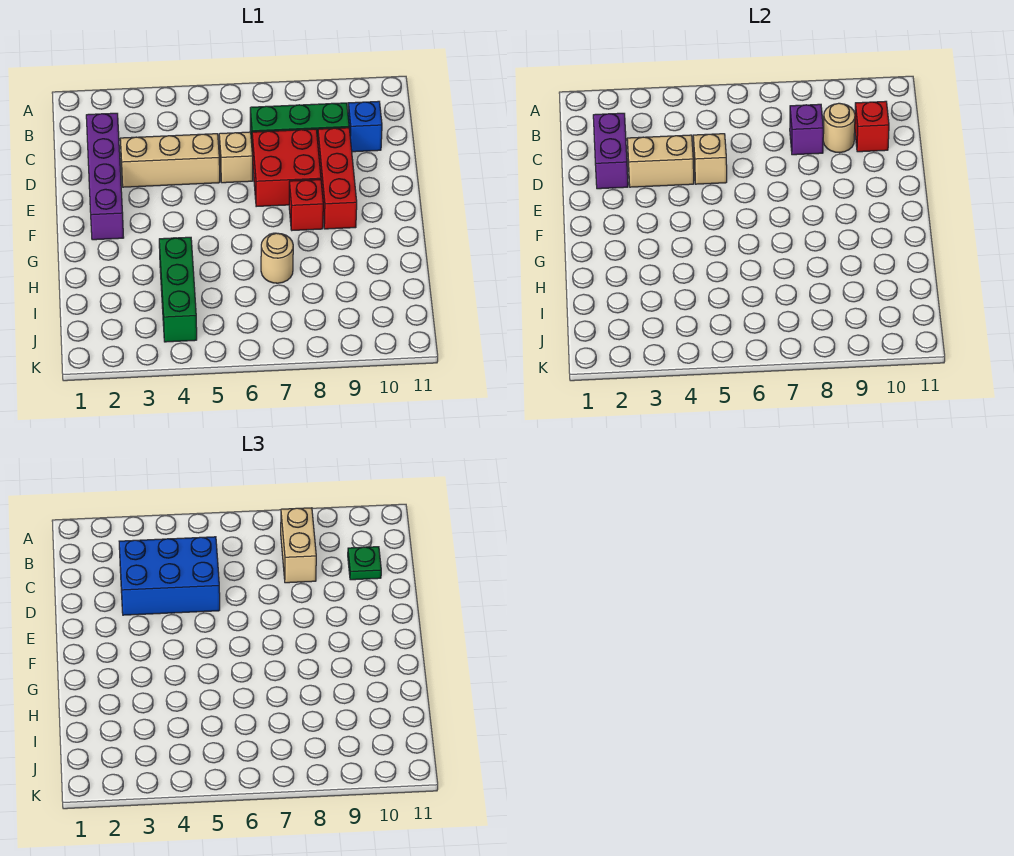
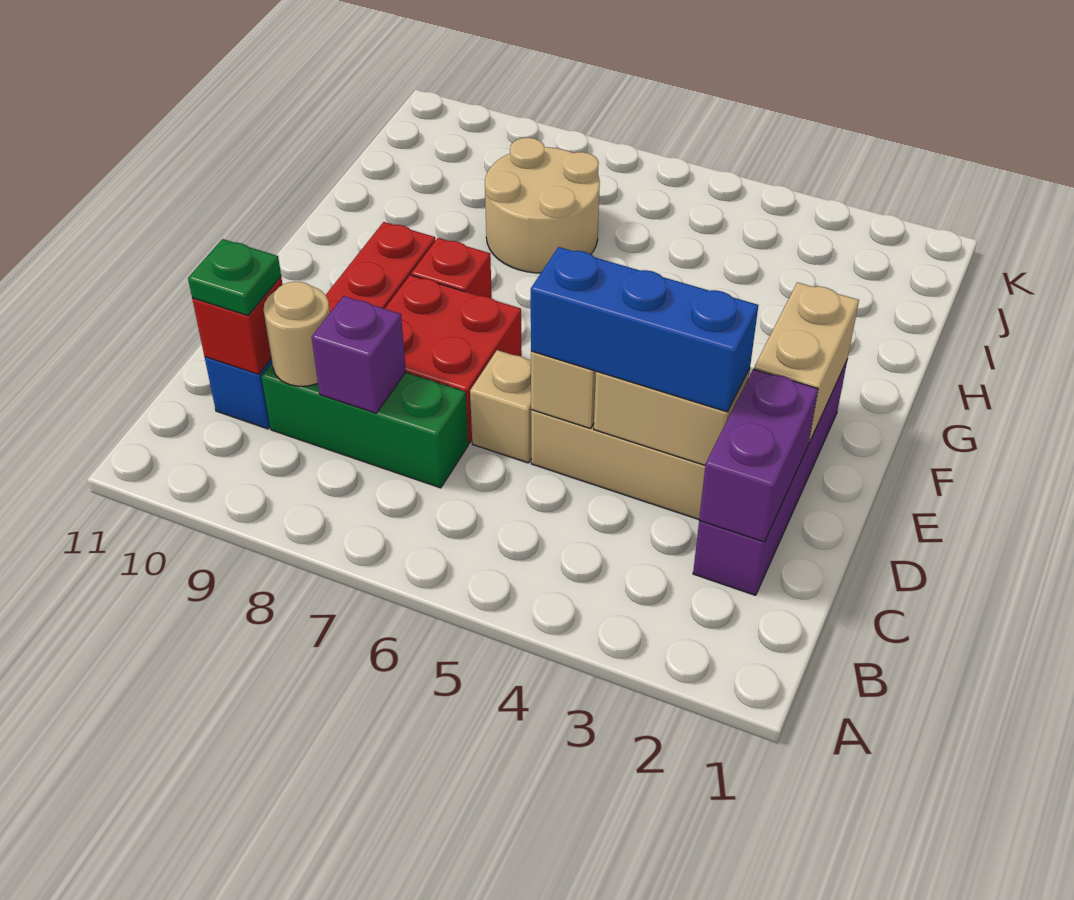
tan brick B8:C8 level 3 -> tan brick E2:F2 level 2
blue brick C3:D5 level 3 -> blue brick D3:D5 level 3
green brick H4:J4 level 1 -> none
tan round brick H7 level 1 -> tan round brick H7:I8 level 1

